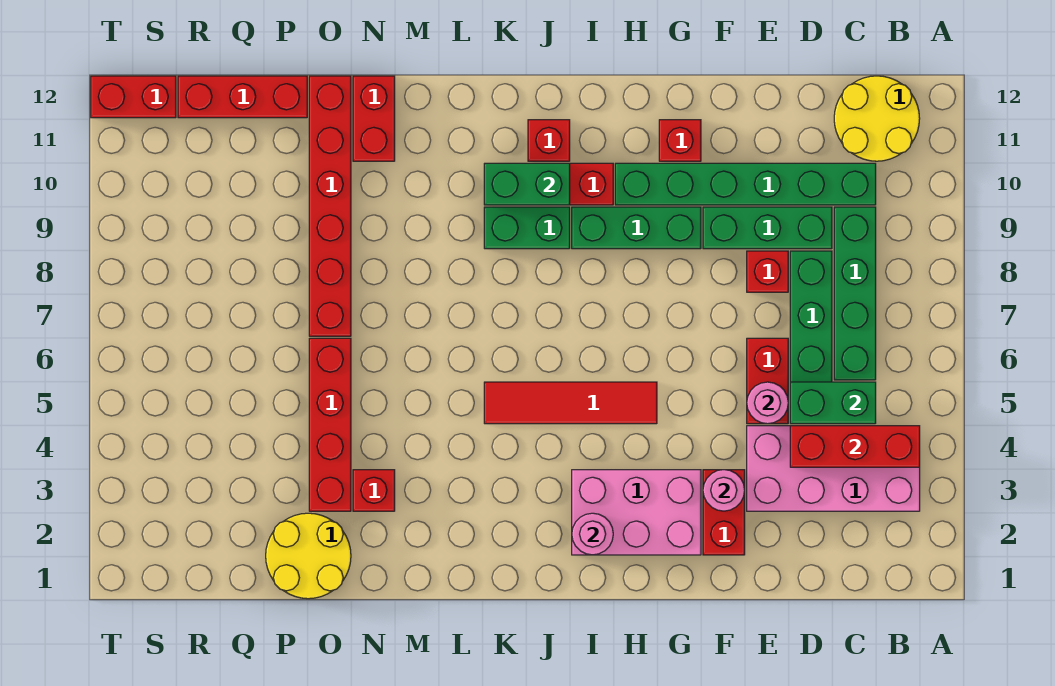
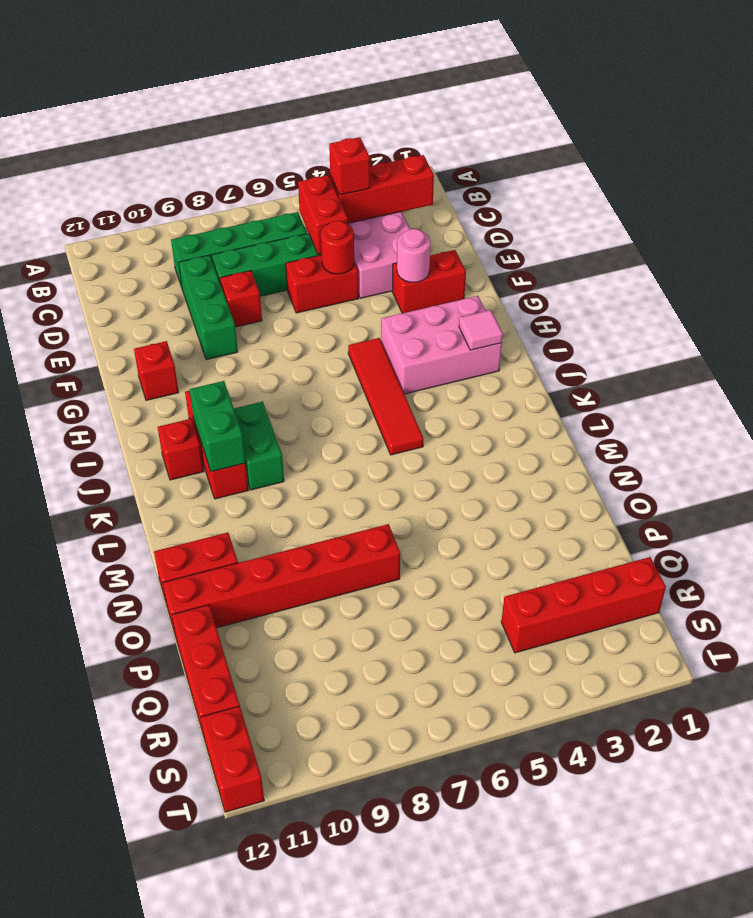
red brick B4:D4 level 2 -> red brick C2:C4 level 2
yellow round brick B11:C12 level 1 -> none
green brick C5:D5 level 2 -> red brick C5:D5 level 2
green brick C10:H10 level 1 -> none
pink round brick E5 level 2 -> red round brick E5 level 2
pink brick G2:I3 level 1 -> pink brick H2:I4 level 1
green brick G9:I9 level 1 -> none
pink round brick I2 level 2 -> pink tile I2 level 2
red brick N3 level 1 -> red brick C4 level 3
yellow round brick O1:P2 level 1 -> none
red brick O3:O6 level 1 -> red brick R1:R4 level 1

